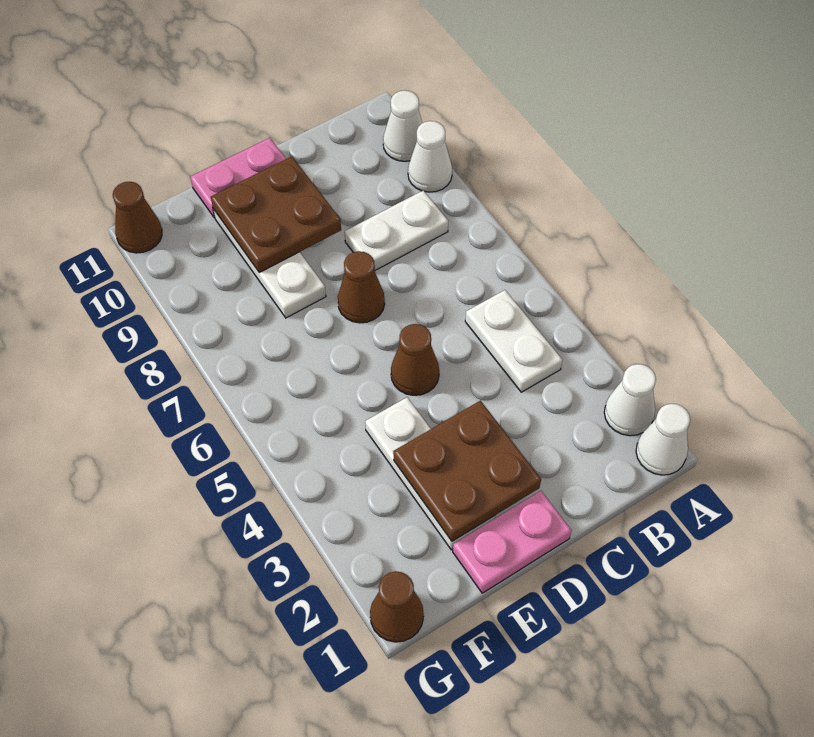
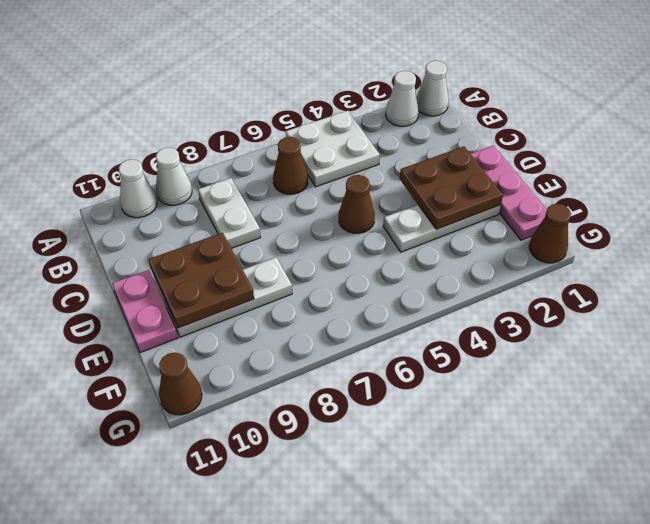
white plate B4:B5 level 1 -> white plate A4:B5 level 1
pink plate D1:E1 level 1 -> pink plate D1:F1 level 1
brown cone D7 level 1 -> brown cone B6 level 1

